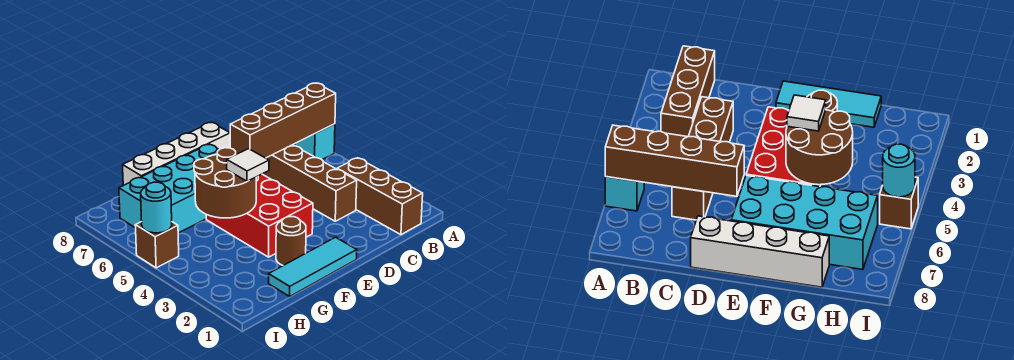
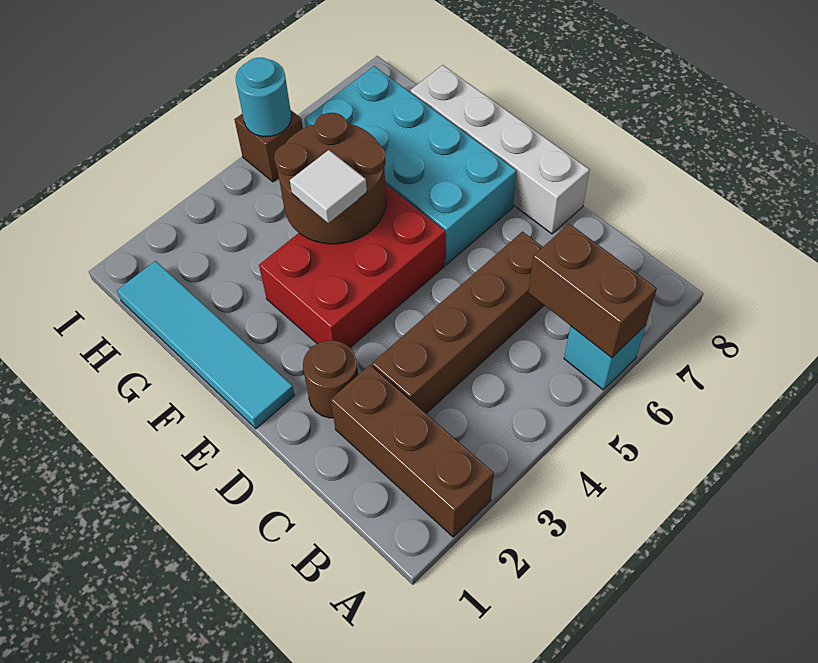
brown brick A6:D6 level 2 -> brown brick A6:B6 level 2
brown brick B1:B3 level 1 -> brown brick A2:C2 level 1
cyan tile E1:G1 level 1 -> cyan tile E1:H1 level 1
brown round brick F2 level 1 -> brown round brick D2 level 1

